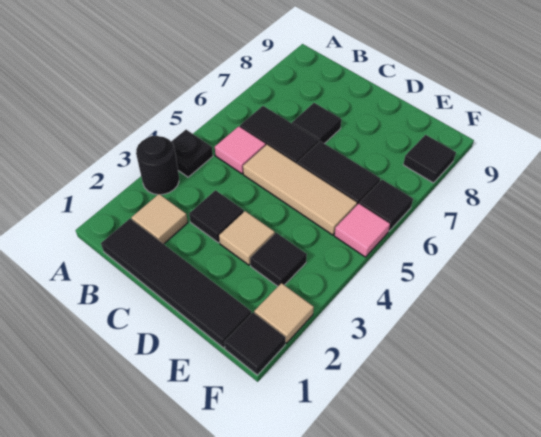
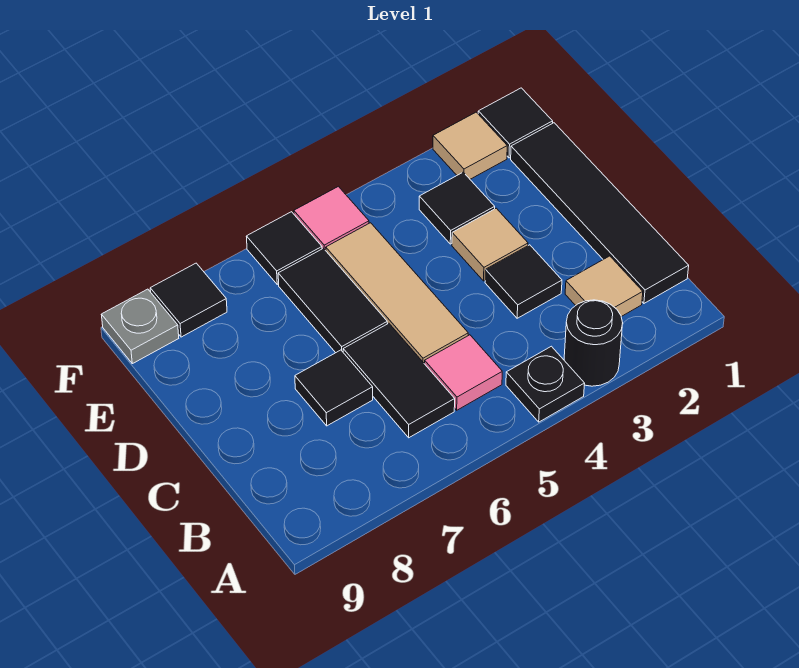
none -> grey plate F9 level 1

